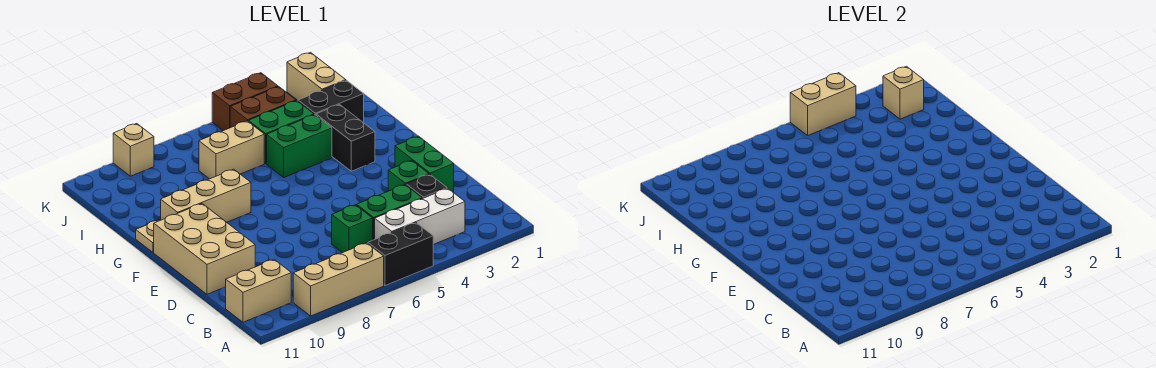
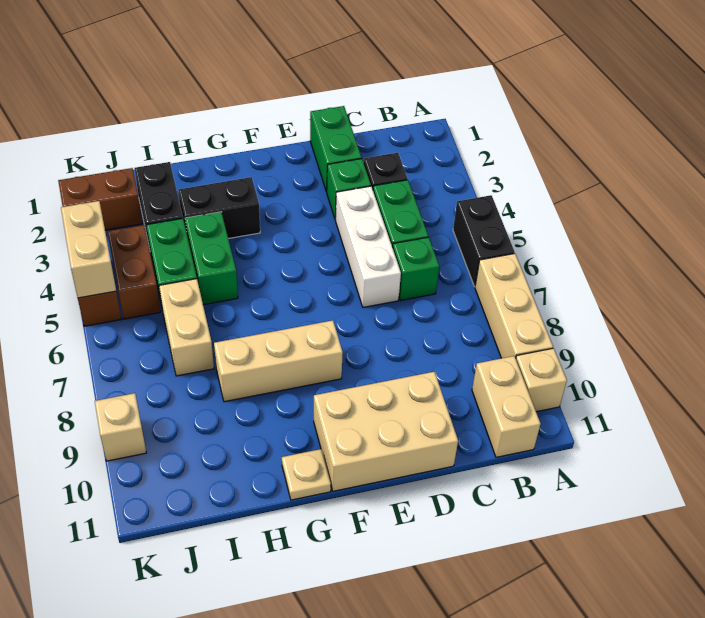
white brick B3:B5 level 1 -> white brick D4:D6 level 1
green brick D2:E2 level 1 -> green brick D1:D2 level 1
tan brick G8:G10 level 1 -> tan brick F8:H8 level 1
tan brick J2:K2 level 1 -> brown brick J2:K2 level 1
tan brick J2 level 2 -> tan brick A10 level 1

